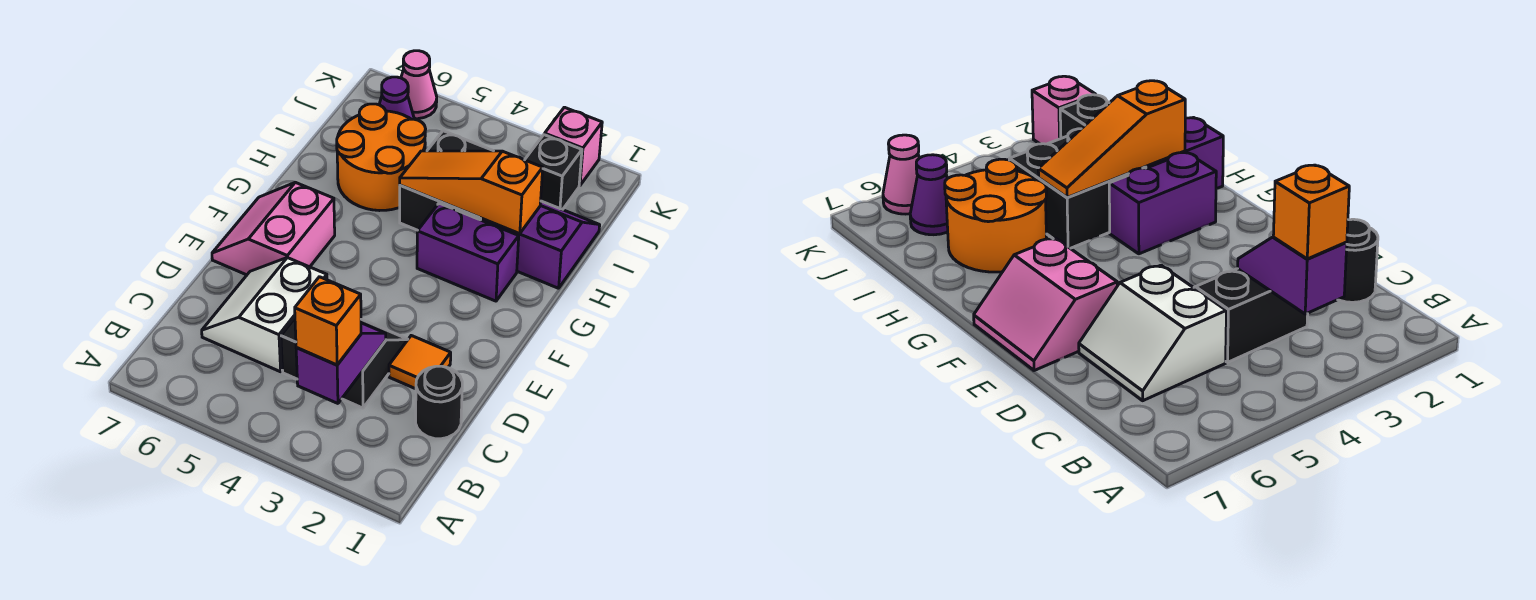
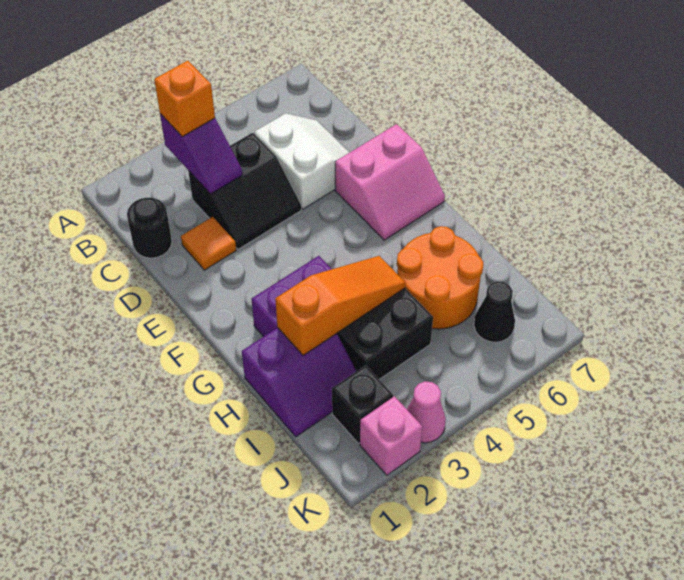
pink slope E6:F7 level 1 top 6 -> pink slope E6:F7 level 1 top E
purple cone J6 level 1 -> black cone J6 level 1
pink cone K6 level 1 -> pink cone K3 level 1

